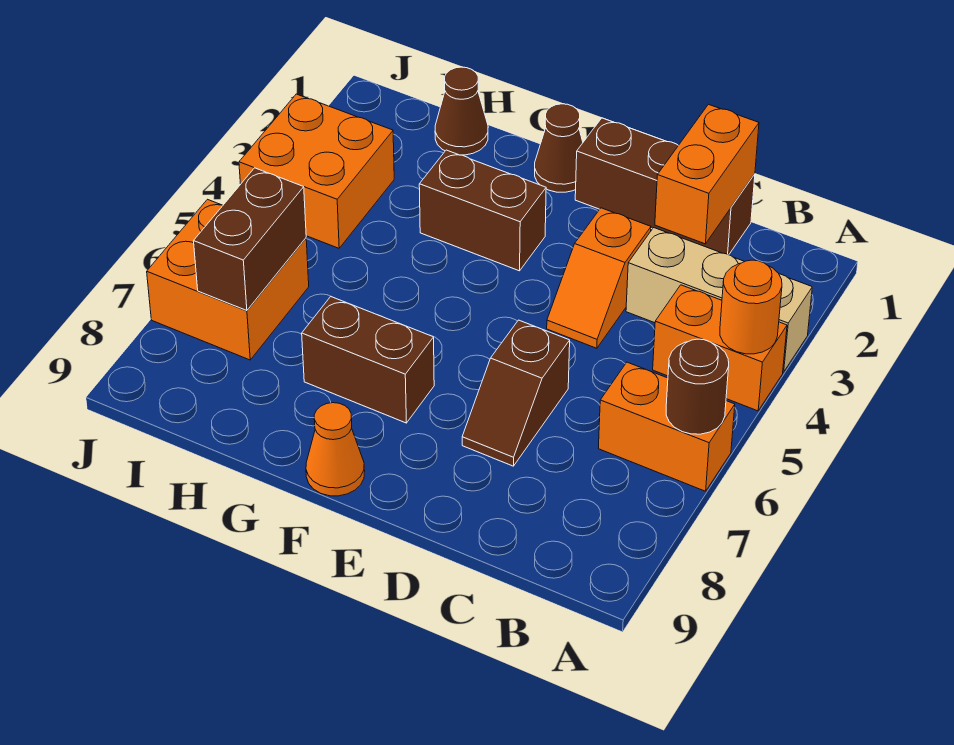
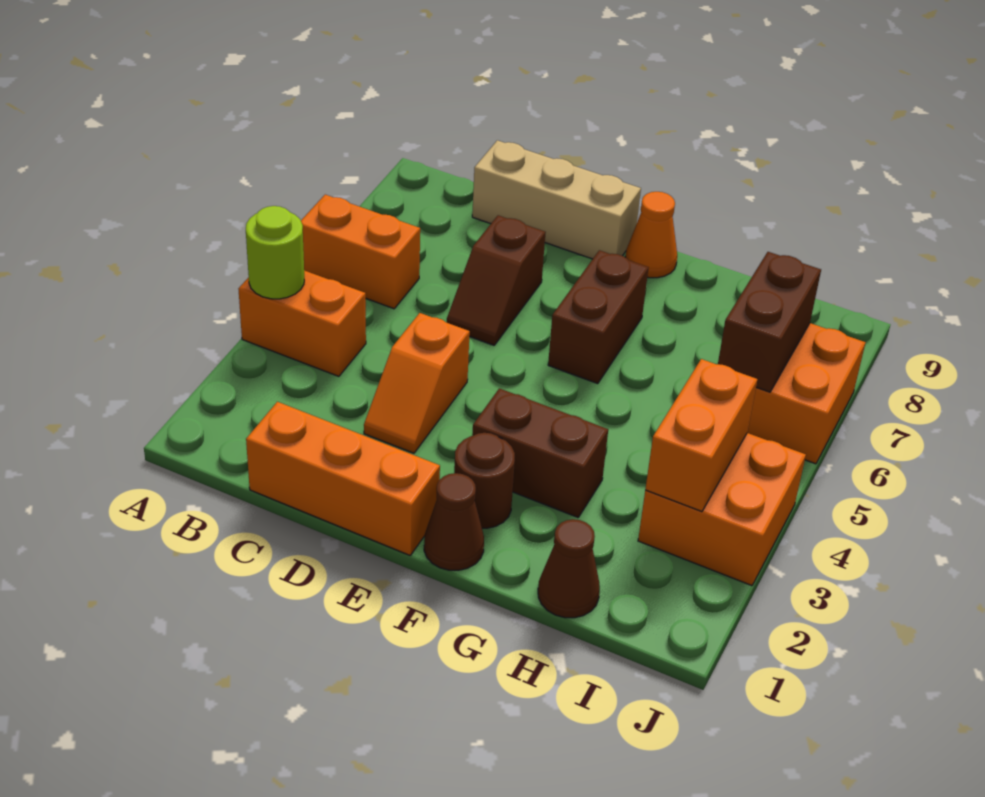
tan brick A3:C3 level 1 -> tan brick C9:E9 level 1
orange round brick A4 level 2 -> lime round brick A4 level 2
brown round brick A6 level 2 -> brown round brick F2 level 1
brown brick C1:E1 level 1 -> orange brick C1:E1 level 1
orange brick C1:C2 level 2 -> orange brick I3:I4 level 2
orange slope D3:D4 level 1 top 3 -> orange slope D3:D4 level 1 top 4
brown slope D6:D7 level 1 top 6 -> brown slope D6:D7 level 1 top 7
brown brick F7:G7 level 1 -> brown brick F6:F7 level 1

